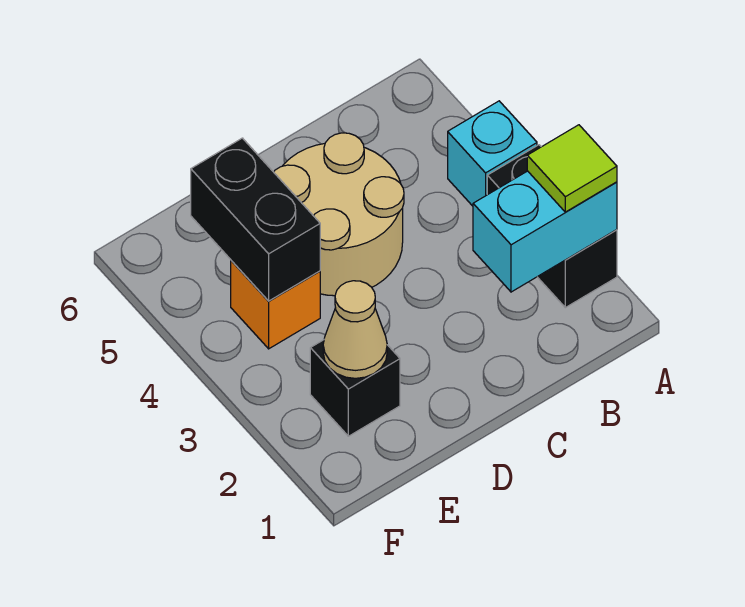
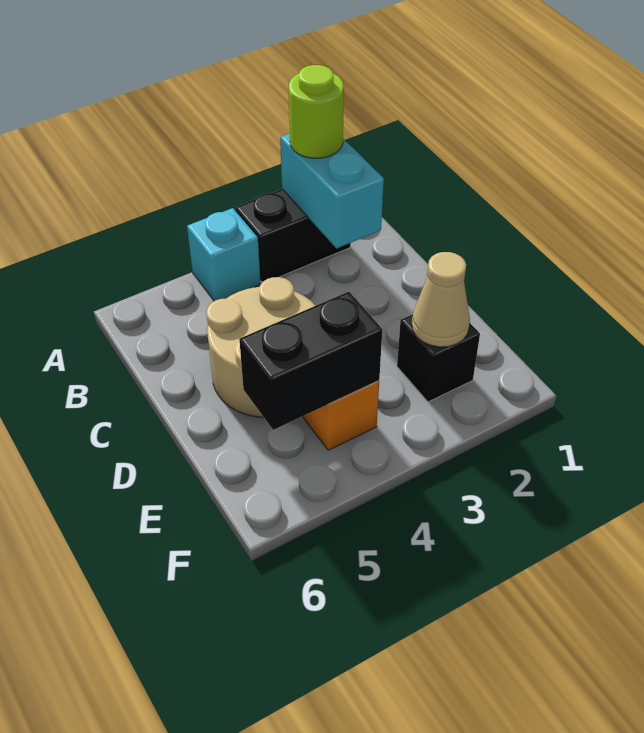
lime tile A2 level 3 -> lime round brick A2 level 3

